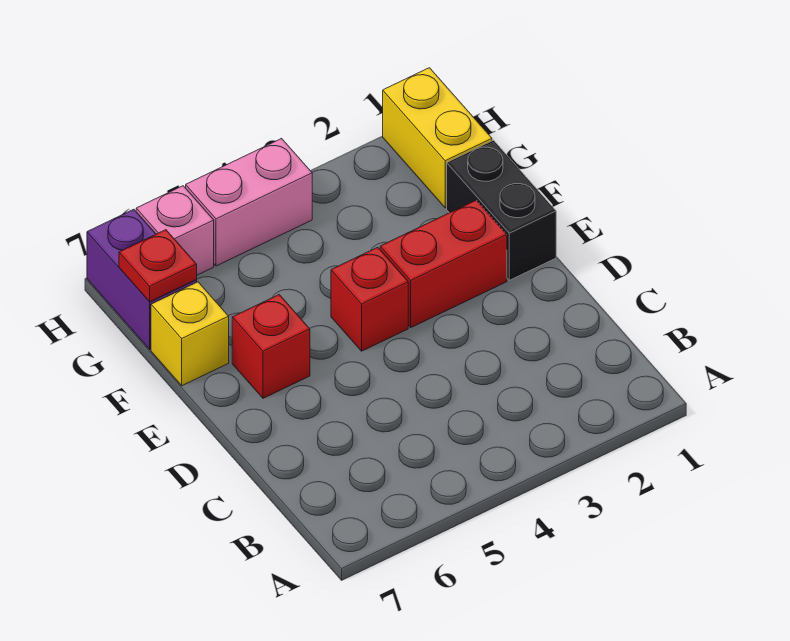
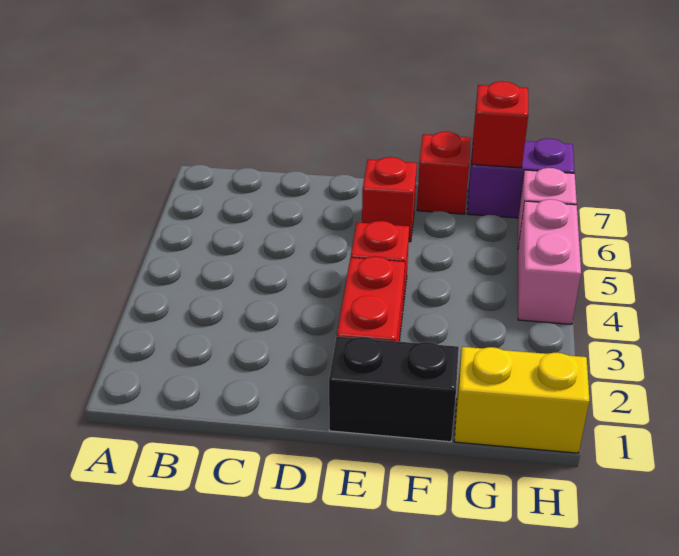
yellow brick F7 level 1 -> red brick F7 level 1
red plate G7 level 2 -> red brick G7 level 2

